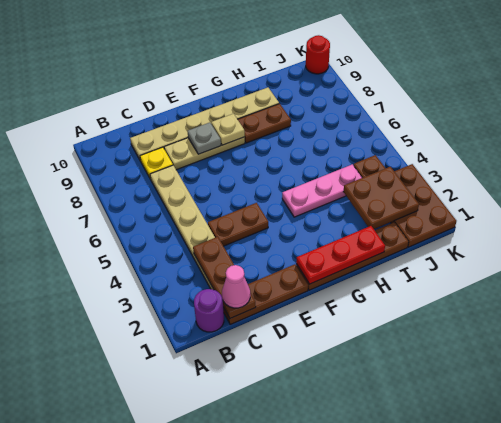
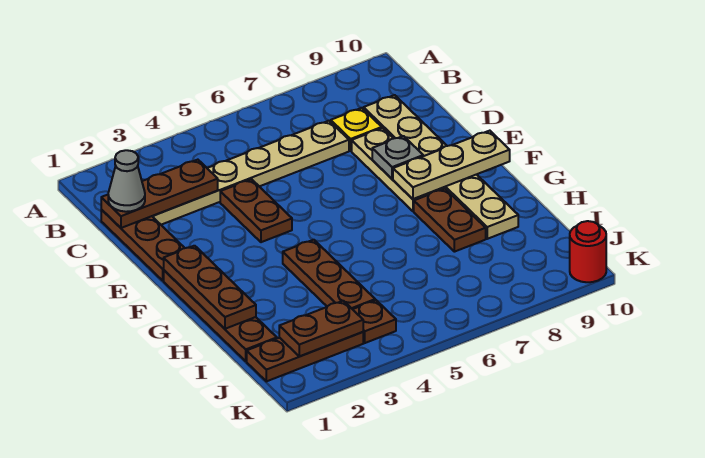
purple round brick B1 level 1 -> none
pink cone C1 level 3 -> grey cone C1 level 3
red plate F1:H1 level 2 -> brown plate F1:H1 level 2
tan plate F8 level 2 -> tan plate F8:F10 level 2
pink plate G4:I4 level 1 -> brown plate G4:I4 level 1
brown plate I2:J3 level 2 -> brown plate J2:J3 level 2
brown plate J1:K3 level 1 -> brown plate J1:J3 level 1

